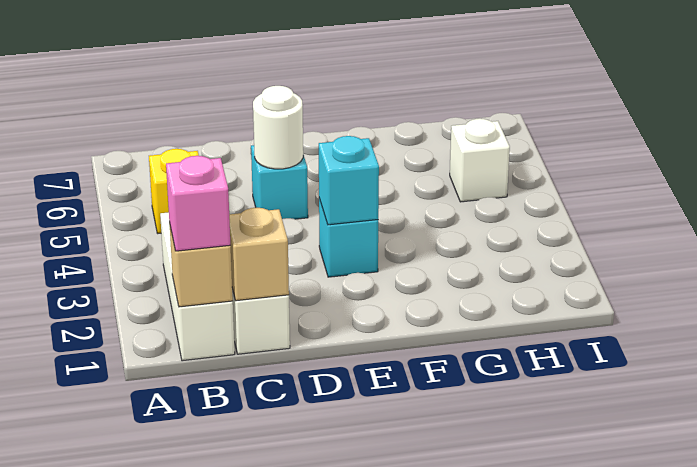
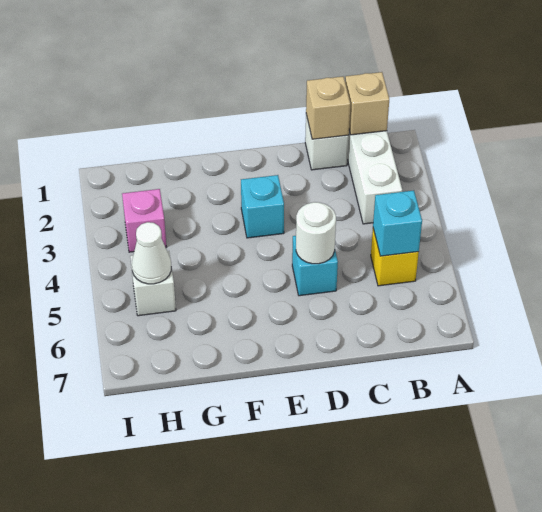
pink brick B1 level 3 -> pink brick H3 level 1
cyan brick E3 level 2 -> cyan brick B5 level 2
none -> white cone H5 level 2

